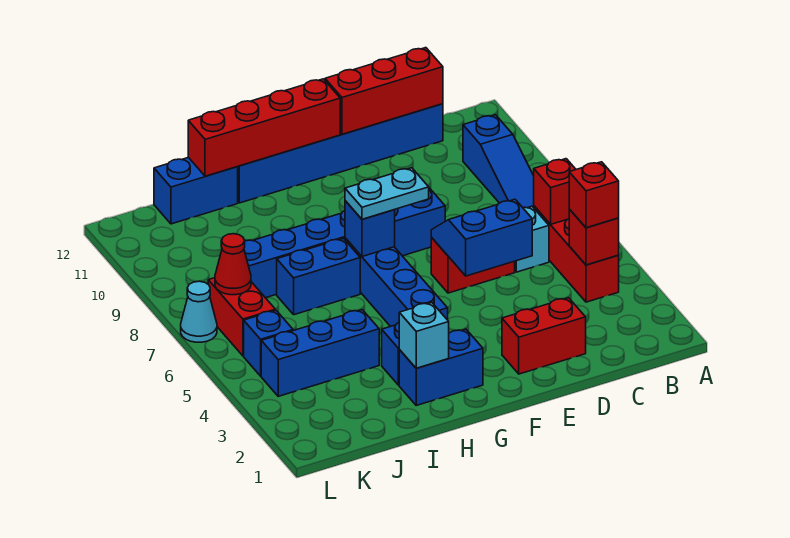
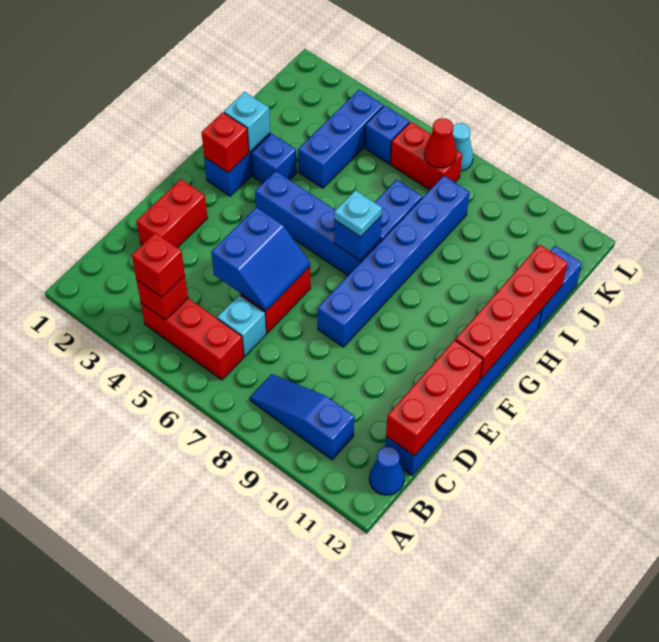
red brick B6 level 2 -> red brick G2 level 2
none -> blue cone B12 level 1
cyan plate F7:G7 level 3 -> cyan plate G7 level 3

